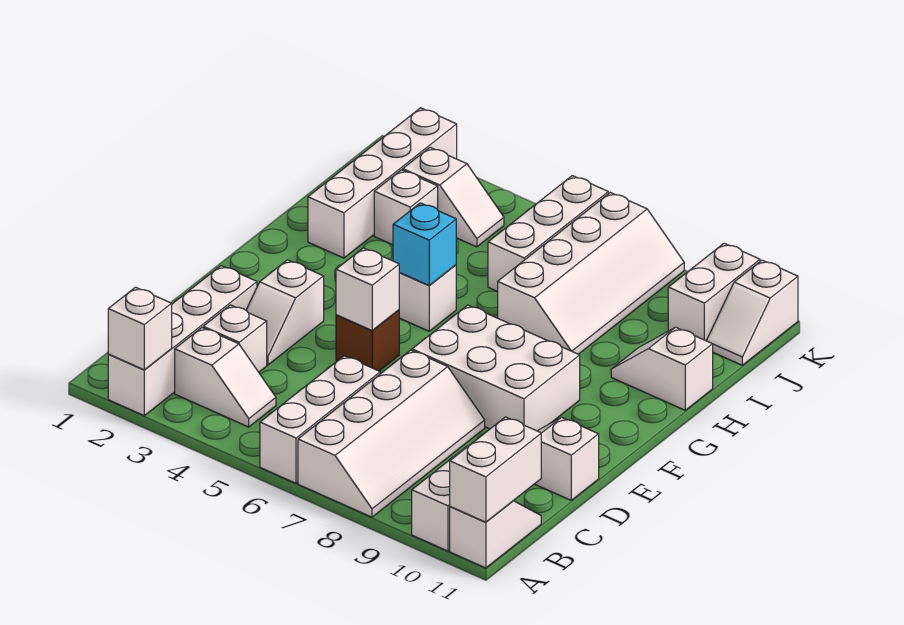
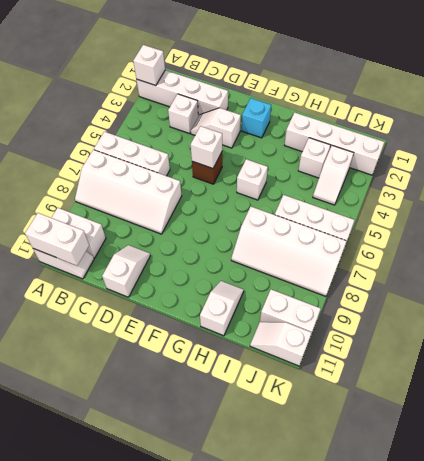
white slope B3:B4 level 1 top 3 -> none
white brick E7:F9 level 1 -> none
cyan brick G5 level 2 -> cyan brick F2 level 1

